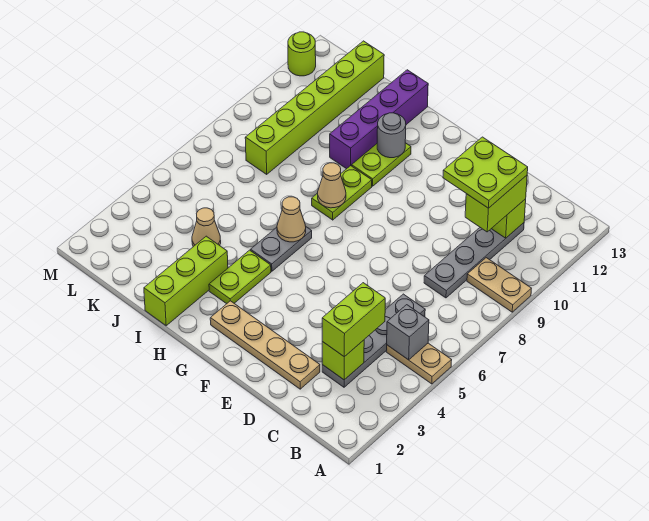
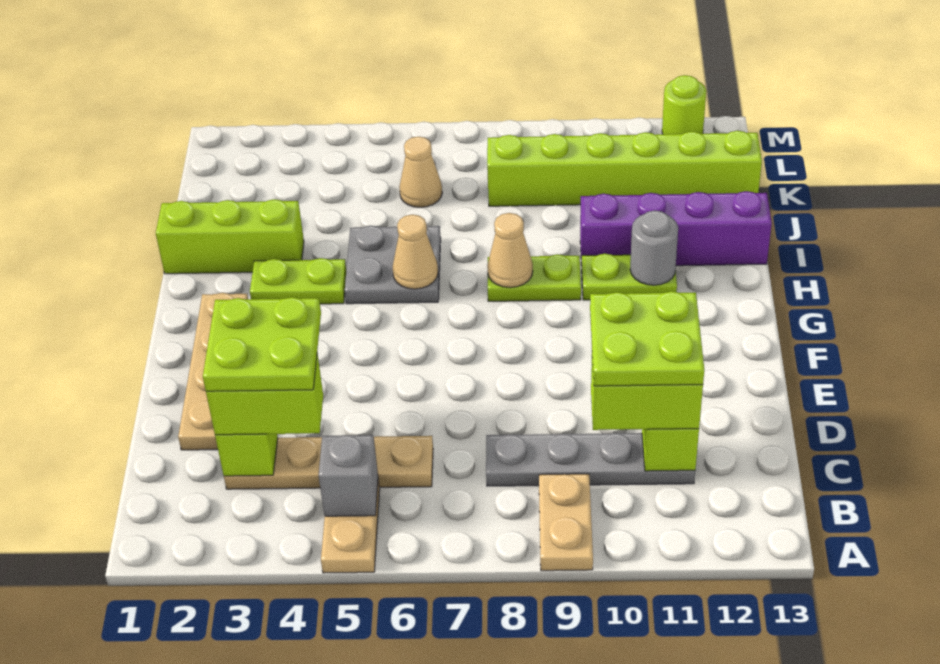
grey plate C3:C6 level 1 -> tan plate C3:C6 level 1
none -> lime plate C3:D4 level 4
grey plate H5:H6 level 1 -> grey plate H5:I6 level 1
tan cone J4 level 1 -> tan cone K6 level 1

